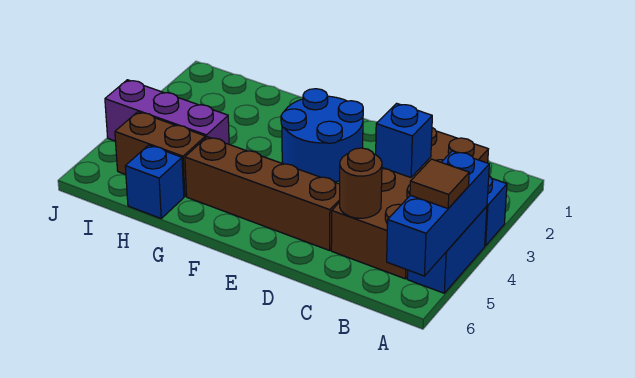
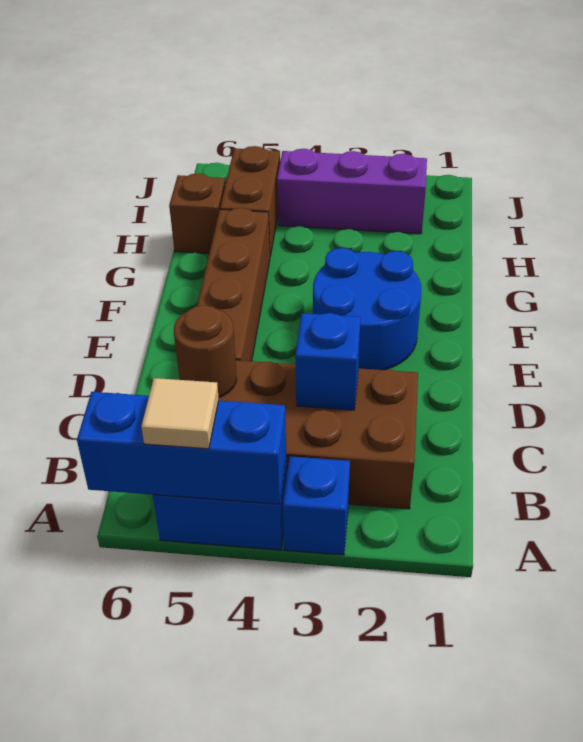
brown tile A5 level 3 -> tan tile A5 level 3
purple brick H4:J4 level 1 -> purple brick I2:I4 level 1
blue brick H6 level 1 -> brown brick H6 level 1

